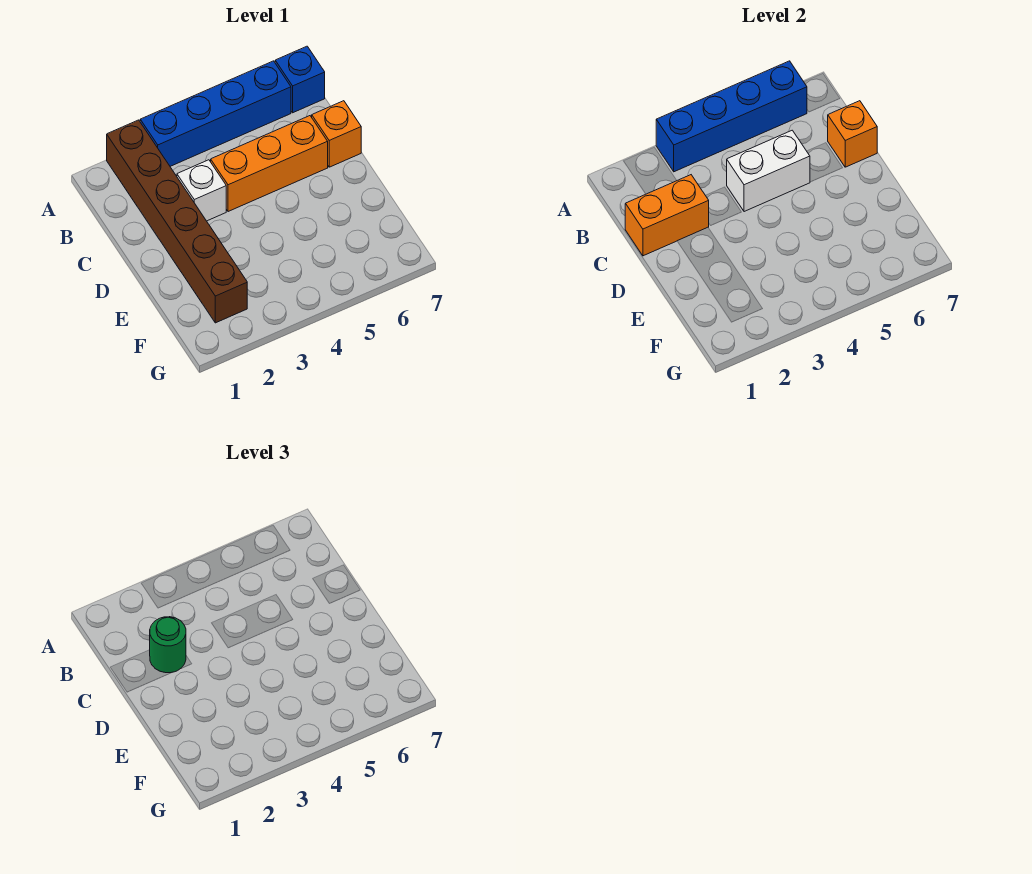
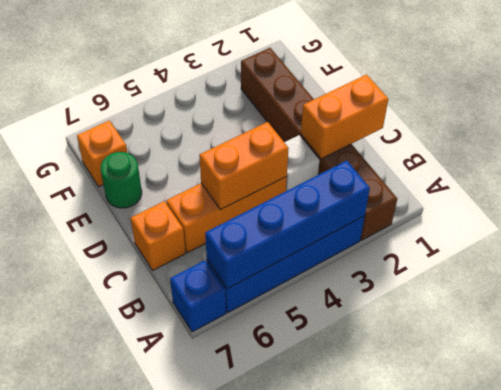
green round brick C2 level 3 -> green round brick E7 level 1
white brick C4:C5 level 2 -> orange brick C4:C5 level 2
orange brick C7 level 2 -> orange brick F7 level 1

